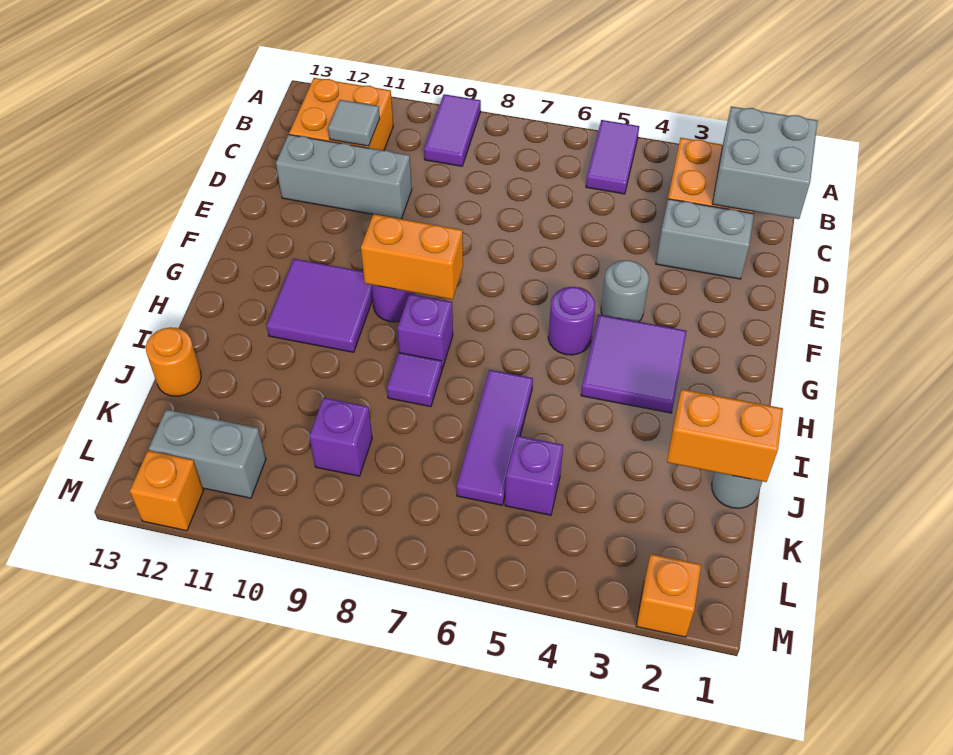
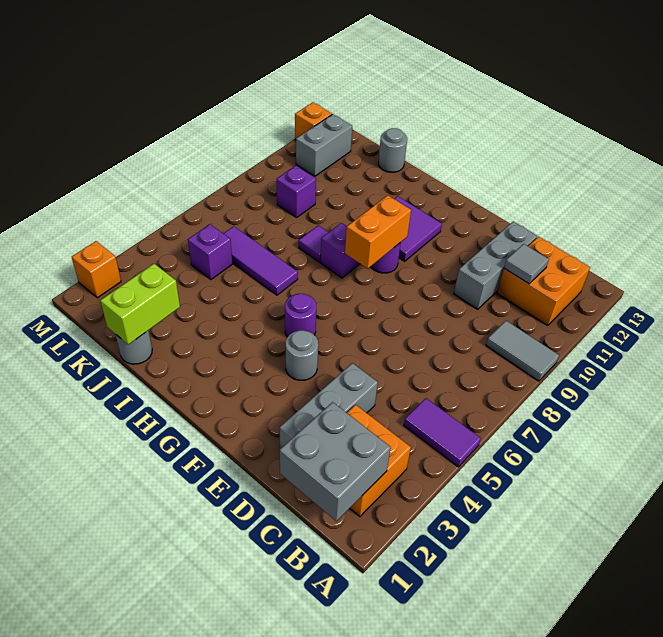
purple tile A9:B9 level 1 -> grey tile A9:B9 level 1
grey brick D2:D3 level 1 -> grey brick D2:D4 level 1
purple tile G3:H4 level 1 -> none
orange brick J1:J2 level 2 -> lime brick J1:J2 level 2
orange round brick J13 level 1 -> grey round brick J13 level 1

